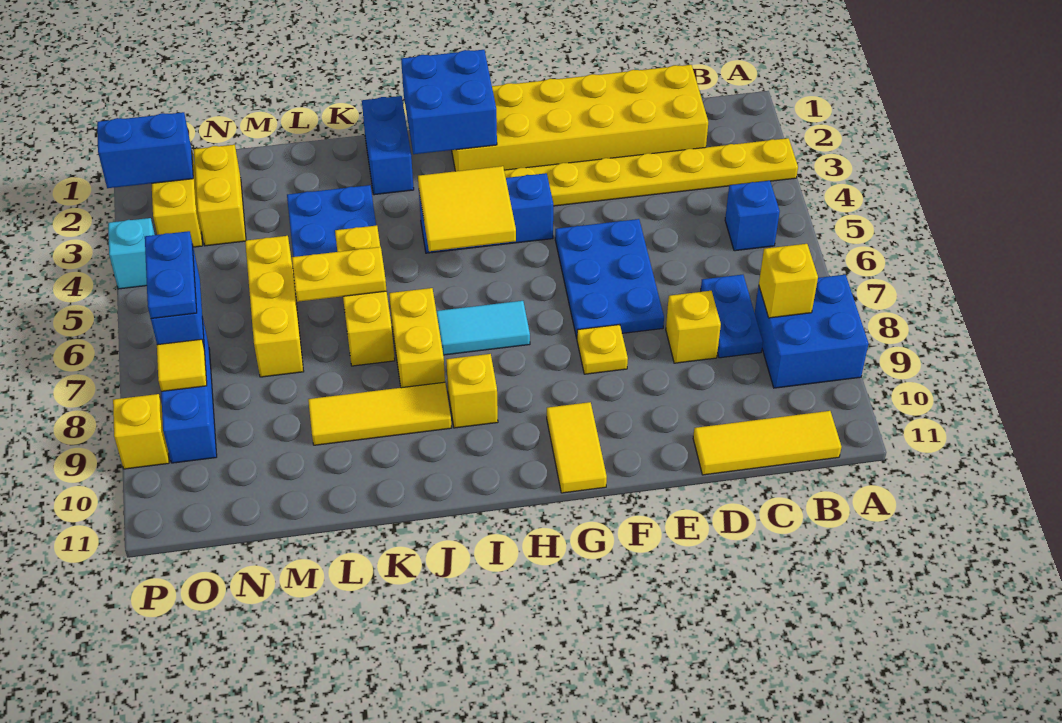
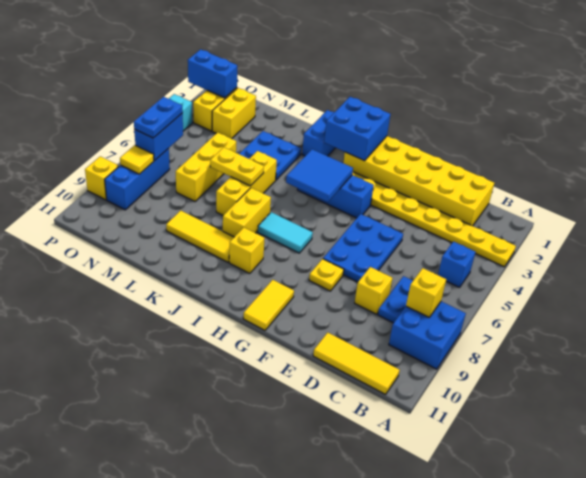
yellow tile H4:I5 level 2 -> blue tile H4:I5 level 2

